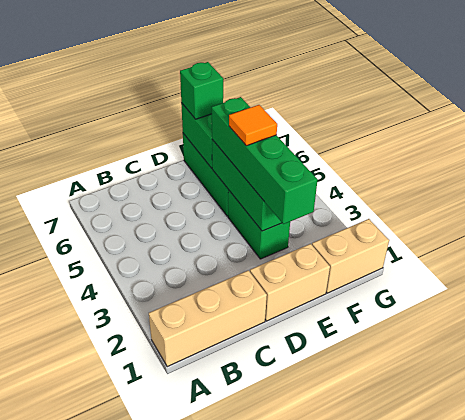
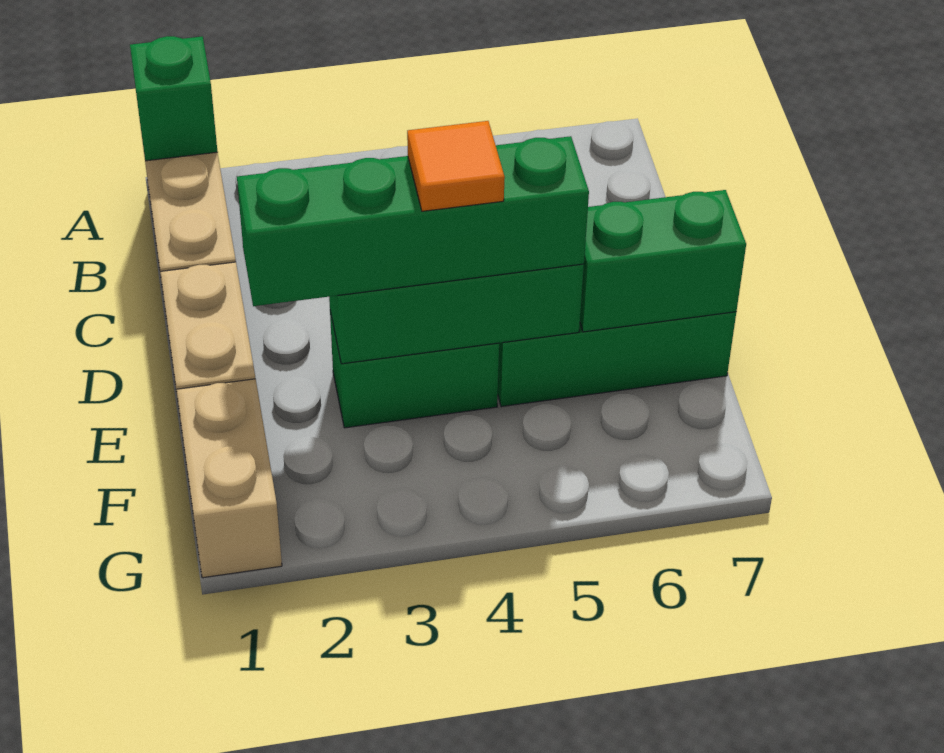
green brick E7 level 3 -> green brick A1 level 2

